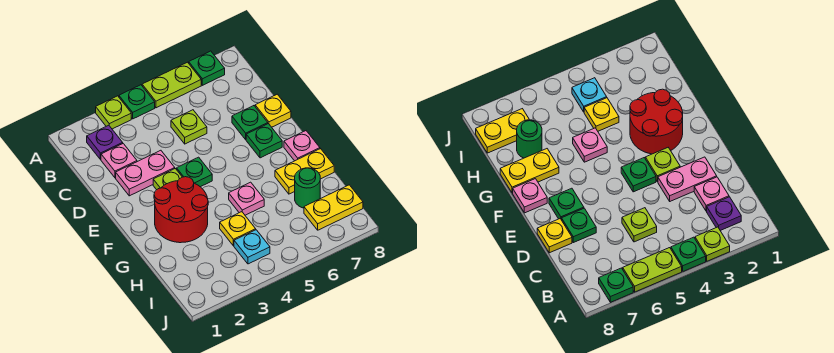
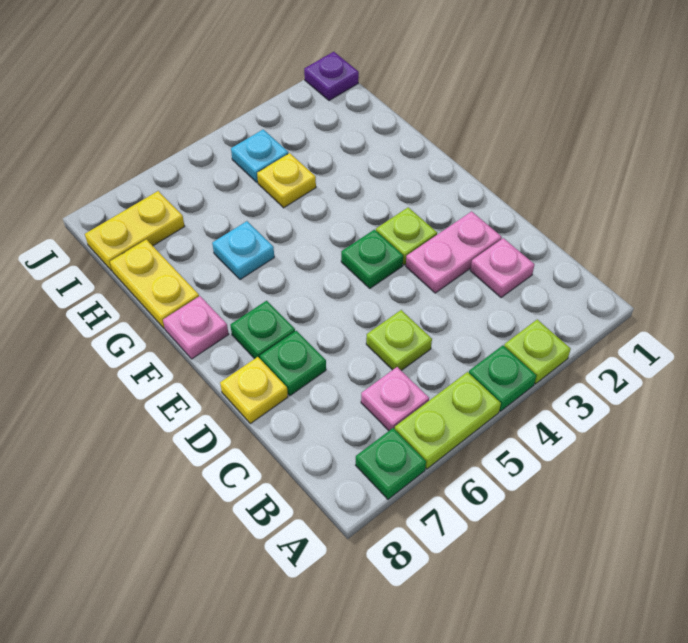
purple plate B2 level 1 -> purple plate J1 level 1
red round brick F2:G3 level 1 -> none
pink plate G5 level 1 -> pink plate B6 level 1
none -> cyan plate G6 level 1
yellow plate G7:G8 level 1 -> yellow plate G8:H8 level 1
green round brick H7 level 1 -> none

